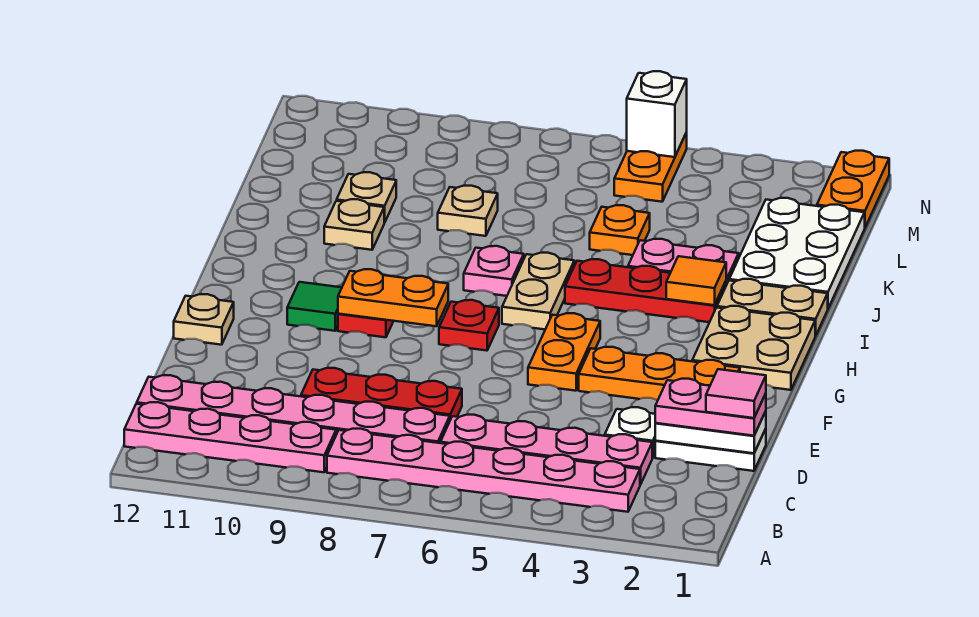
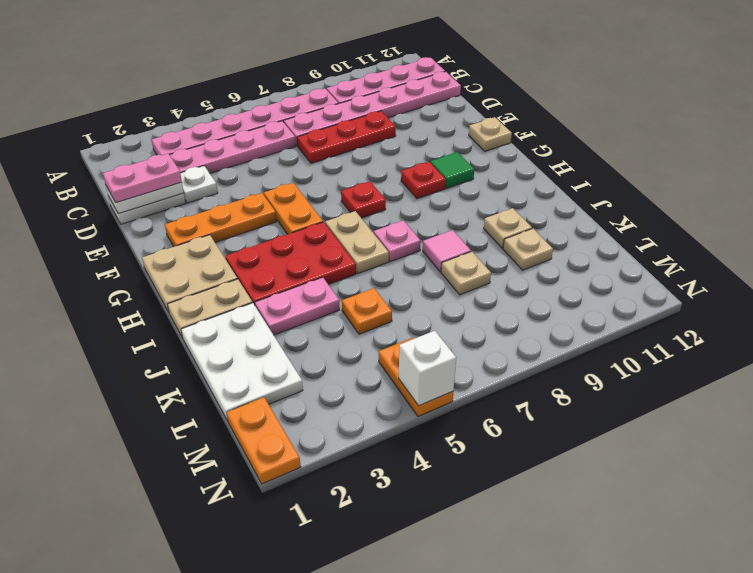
pink tile D1 level 4 -> pink tile J8 level 1
orange plate G8:G9 level 2 -> none
red plate I3:I5 level 1 -> red plate H3:I5 level 1
orange tile I3 level 2 -> none

